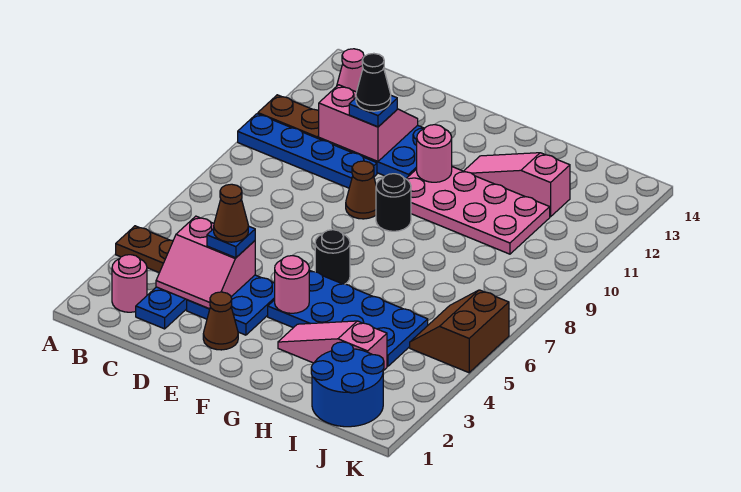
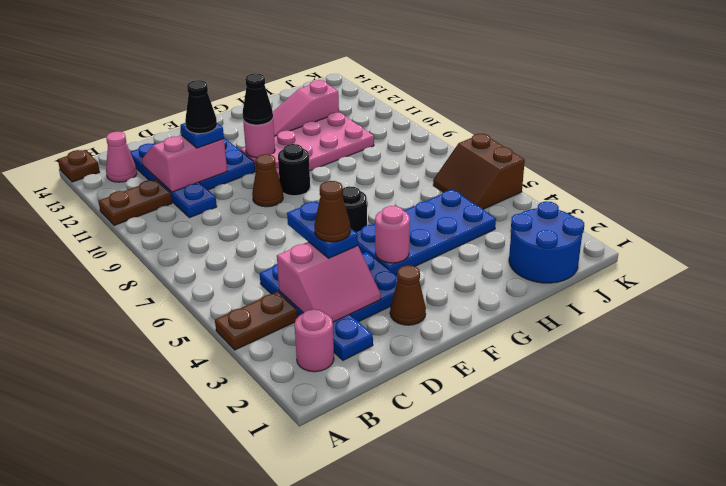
blue plate A10:D10 level 1 -> blue plate C10:C13 level 1
none -> brown plate A14 level 1
blue plate D4 level 3 -> blue plate D4:D5 level 3
none -> black cone F11 level 3
pink slope G3:I3 level 1 top I -> none

